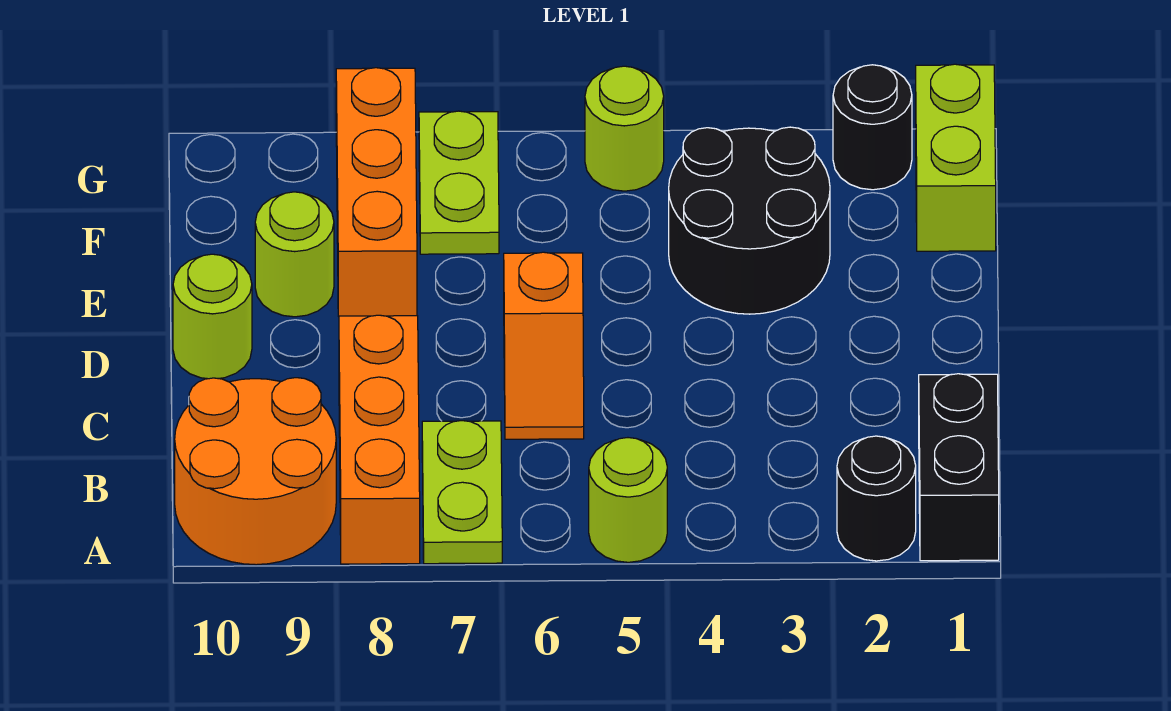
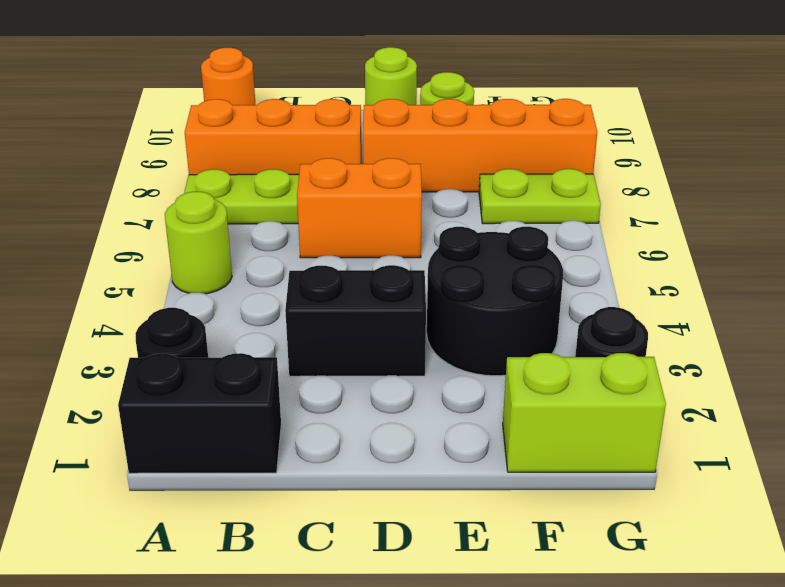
orange round brick A9:B10 level 1 -> orange round brick A10 level 1
none -> black brick C3:D3 level 1
orange slope C6:D6 level 1 top D -> orange brick C6:D6 level 1
orange brick E8:G8 level 1 -> orange brick D8:G8 level 1
lime round brick G5 level 1 -> none

